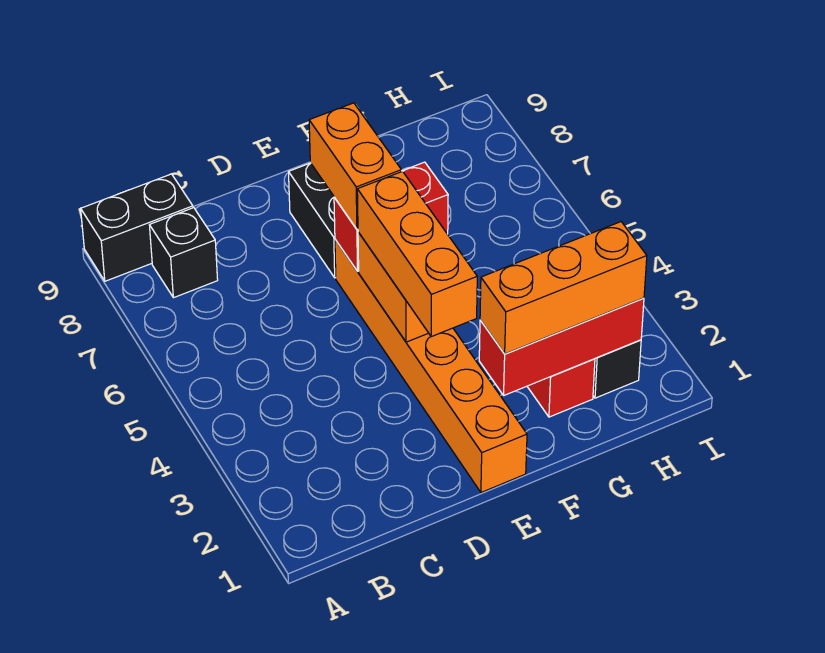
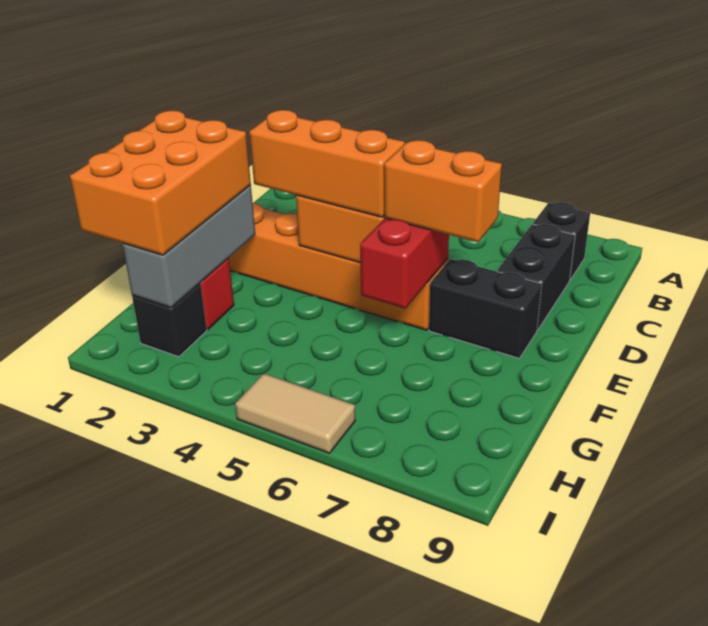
black brick A9:B9 level 1 -> black brick C8:D8 level 1
red brick F2:H2 level 2 -> grey brick F2:H2 level 2
orange brick F2:H2 level 3 -> orange brick F1:H2 level 3
none -> tan tile I5:I6 level 1

